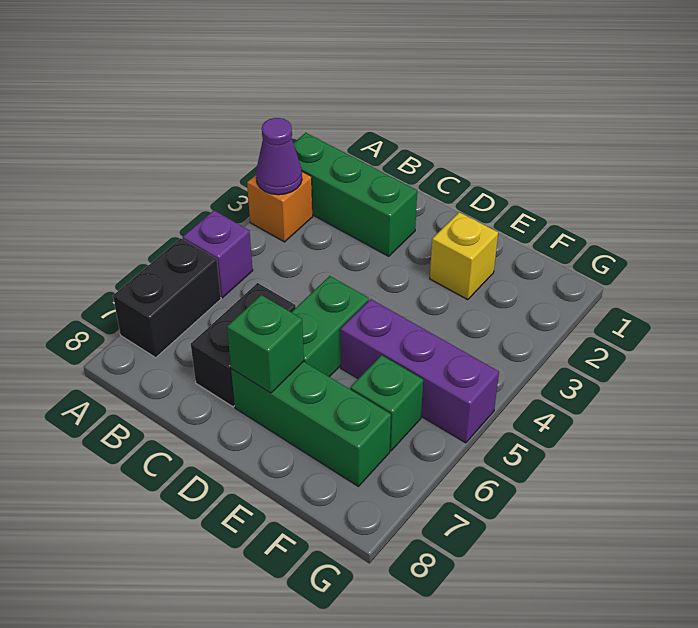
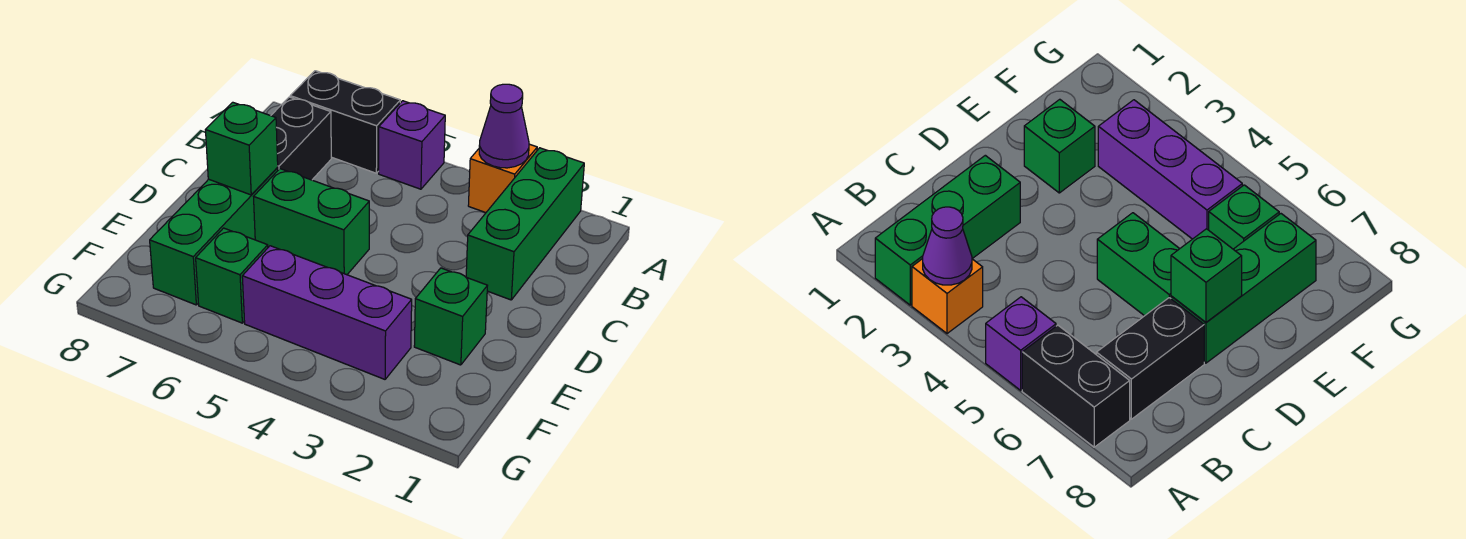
black brick C6:C7 level 1 -> black brick B7:C7 level 1
yellow brick E2 level 1 -> green brick E2 level 1
purple brick E5:G5 level 1 -> purple brick F3:F5 level 1

